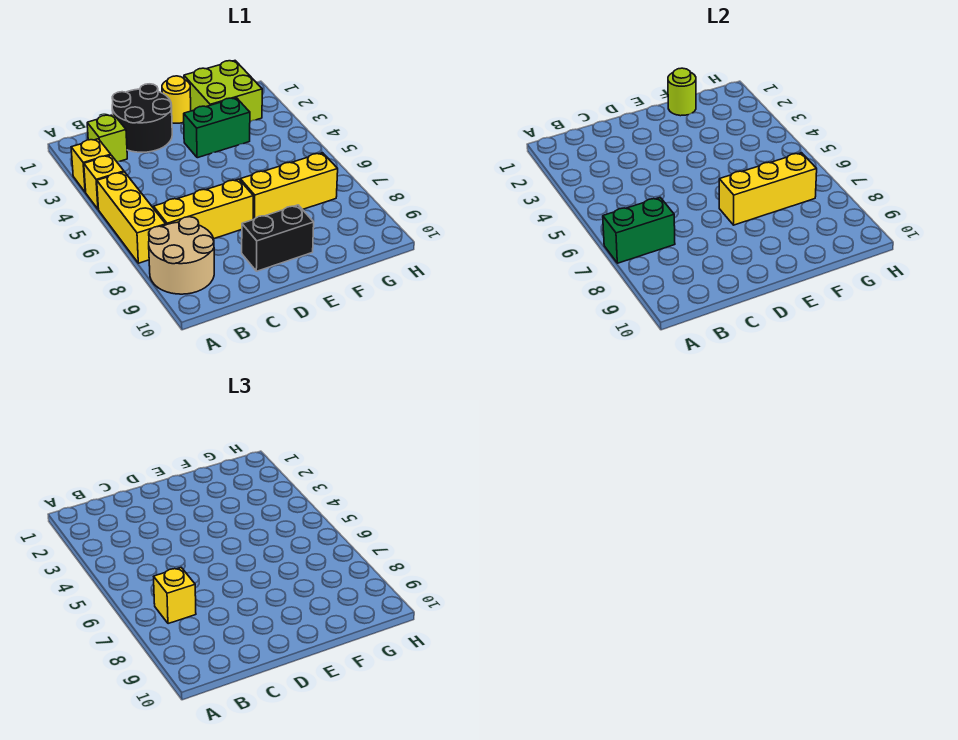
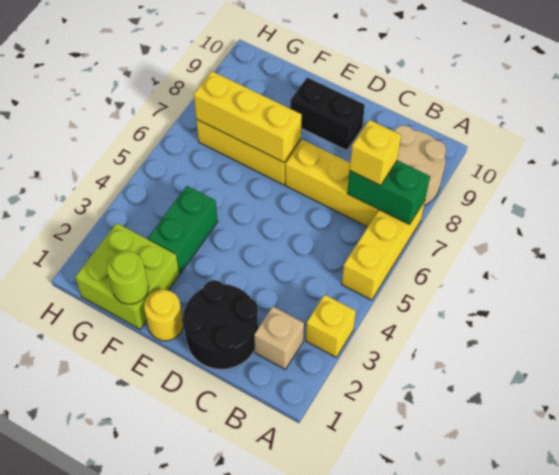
yellow brick A4 level 1 -> none
lime brick B2 level 1 -> tan brick B2 level 1
green brick E3:F3 level 1 -> green brick F3:F4 level 1

